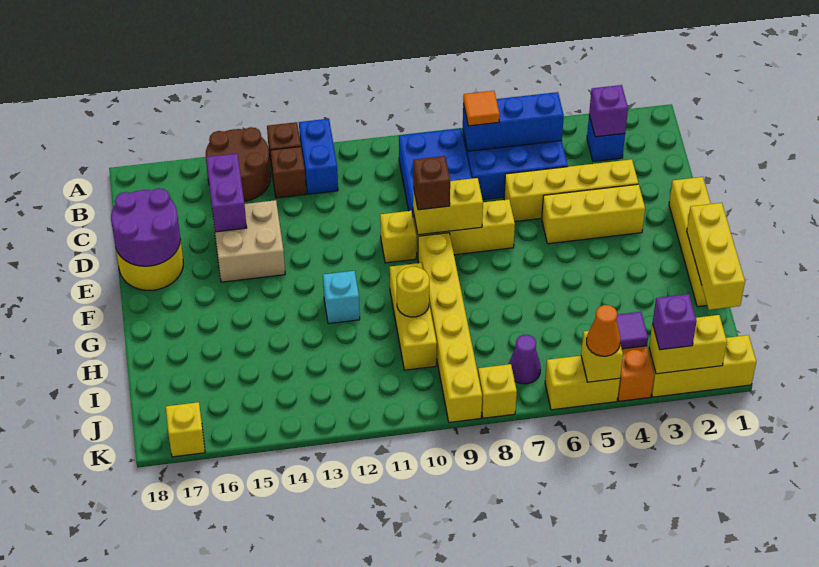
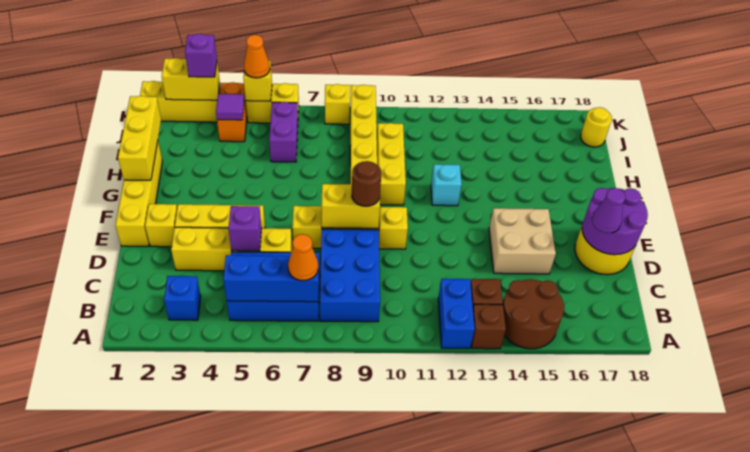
purple brick B3 level 2 -> purple brick D5 level 2
orange tile B7 level 3 -> orange cone B7 level 3
purple brick C15:D15 level 2 -> purple brick I6:J6 level 1
brown brick E9 level 3 -> brown round brick E9 level 3
yellow round brick H10 level 2 -> yellow round brick J18 level 1
purple cone J7 level 1 -> purple cone D17 level 3
yellow brick K17 level 1 -> yellow brick E2 level 1

